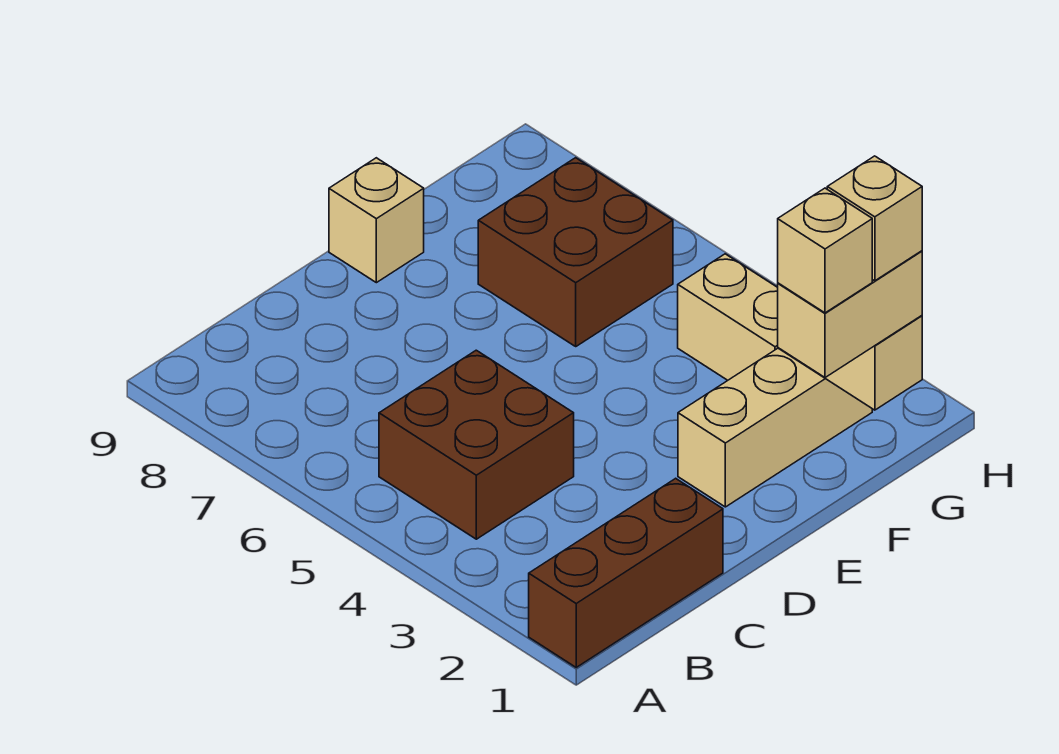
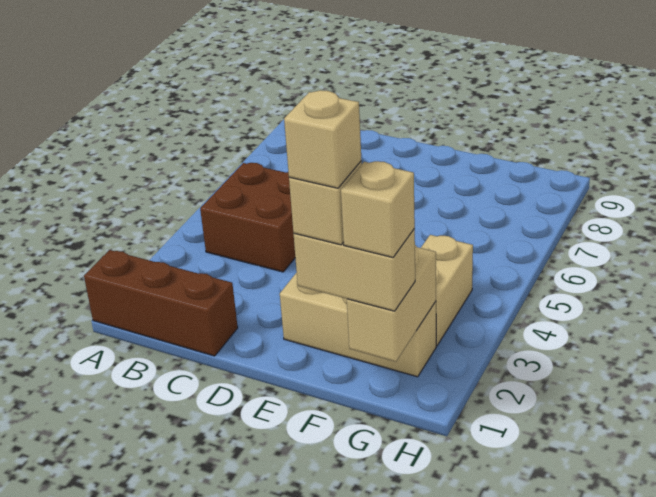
tan brick E9 level 1 -> tan brick F1 level 5
brown brick F6:G7 level 1 -> none

